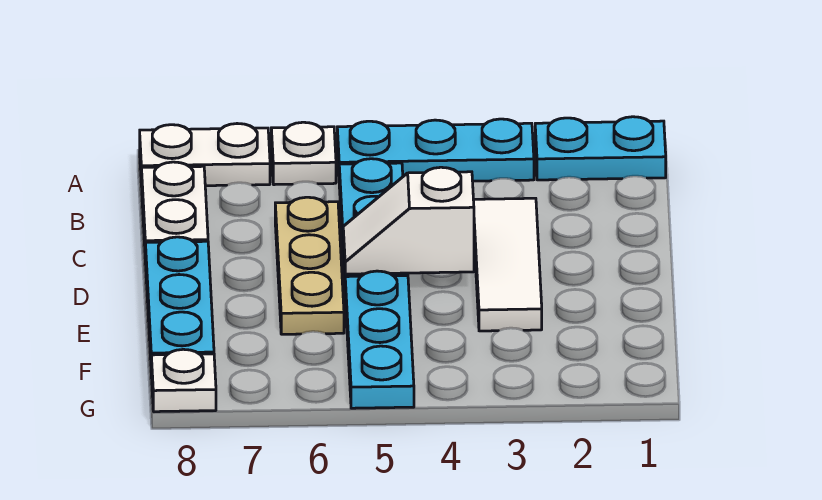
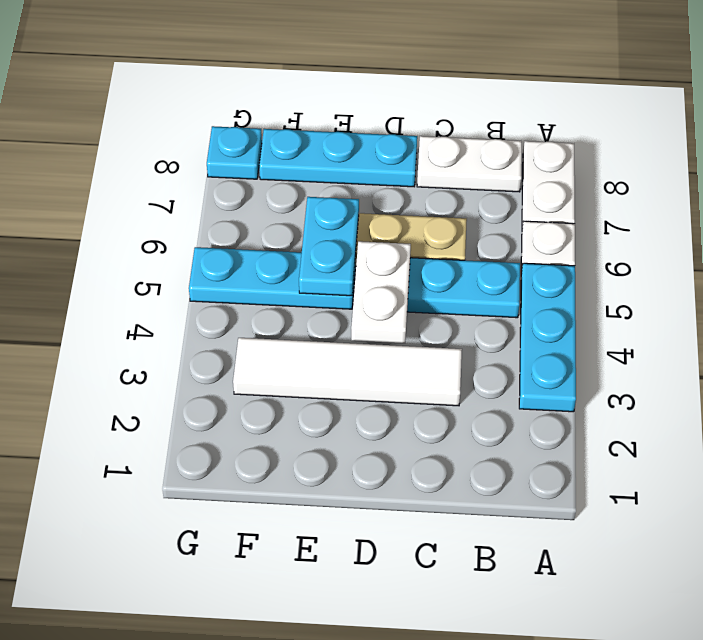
cyan plate A1:A2 level 1 -> cyan plate E5:E6 level 2
white tile C3:E3 level 1 -> white tile C3:F3 level 1
white slope D4:D5 level 2 top 4 -> white plate D4:D5 level 2
white plate G8 level 1 -> cyan plate G8 level 1

